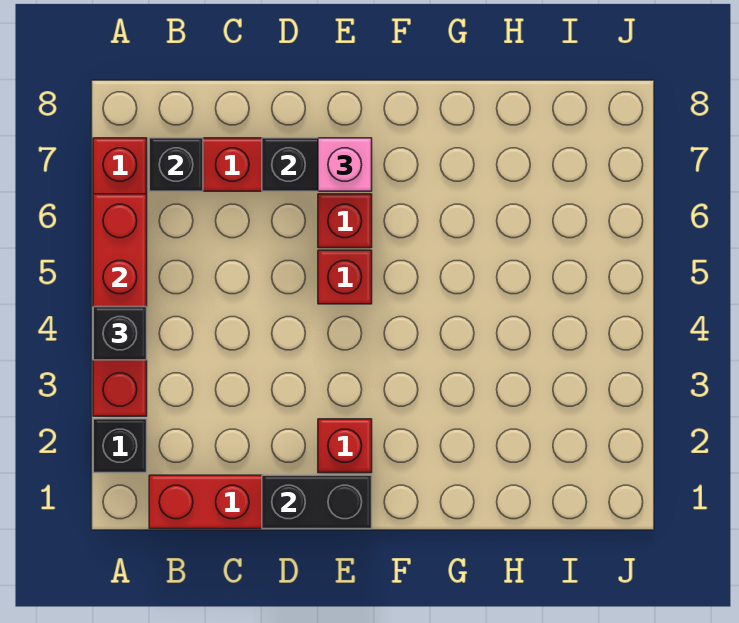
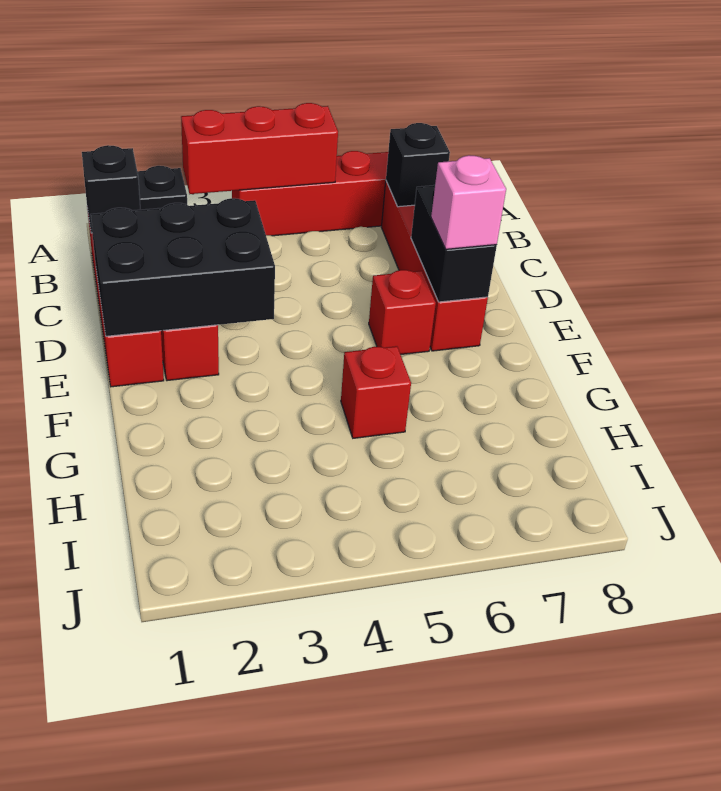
red brick A3:A6 level 2 -> red brick A3:A5 level 2
black brick A4 level 3 -> black brick B1 level 2
black brick D1:E1 level 2 -> black brick D1:E3 level 2
red brick E5 level 1 -> red brick G5 level 1

